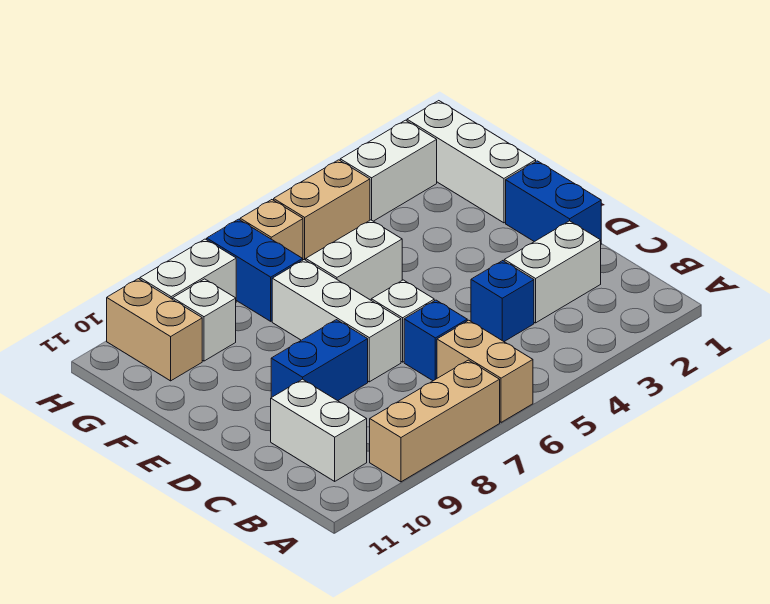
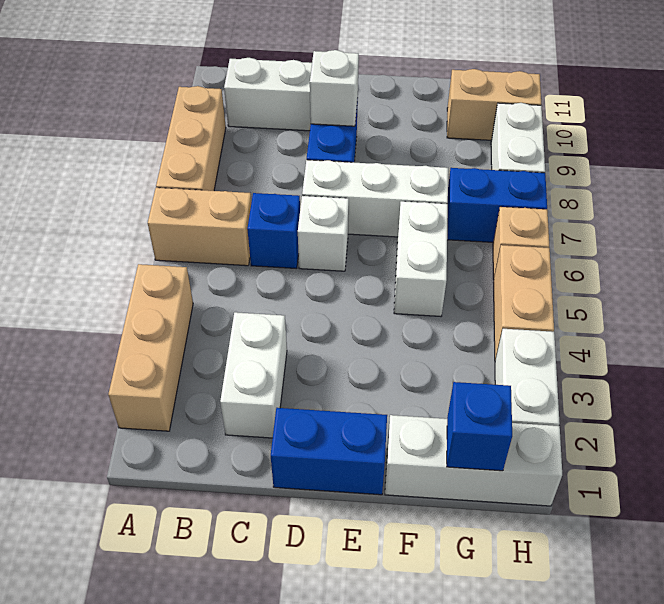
none -> tan brick A2:A4 level 1
blue brick C4 level 1 -> blue brick G1 level 2
white brick G9 level 1 -> white brick D9 level 2

